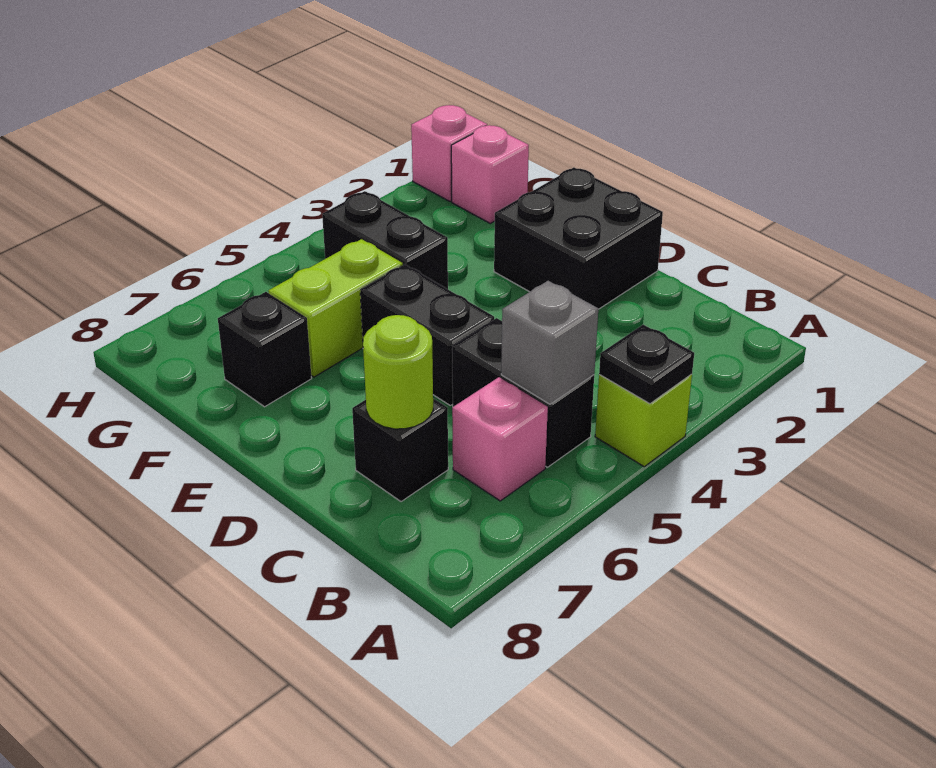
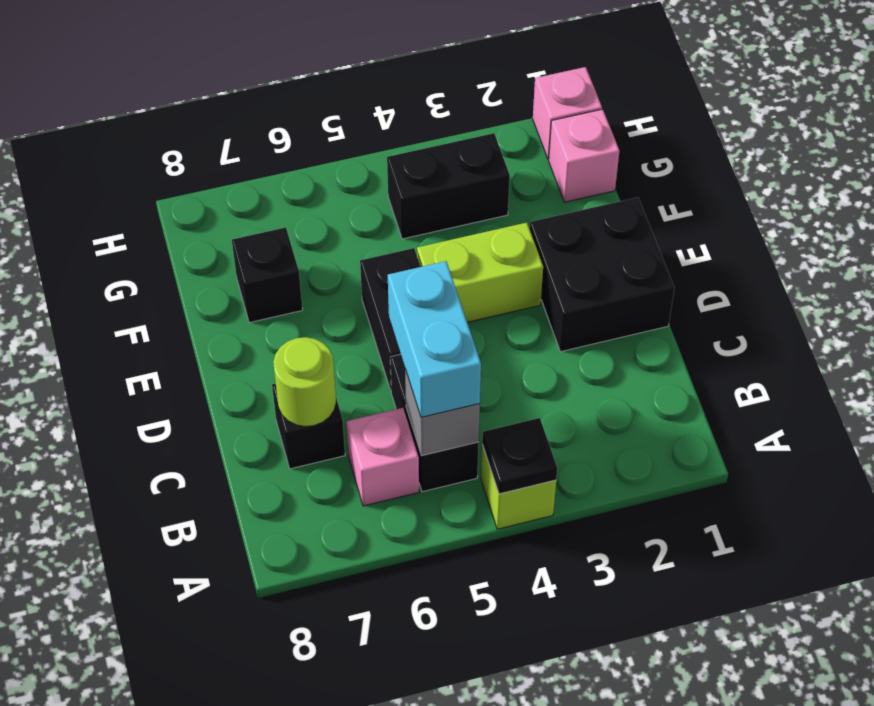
none -> cyan brick B5:C5 level 3
black brick F4:G4 level 1 -> black brick G3:G4 level 1
lime brick F5:F6 level 1 -> lime brick E3:E4 level 1

